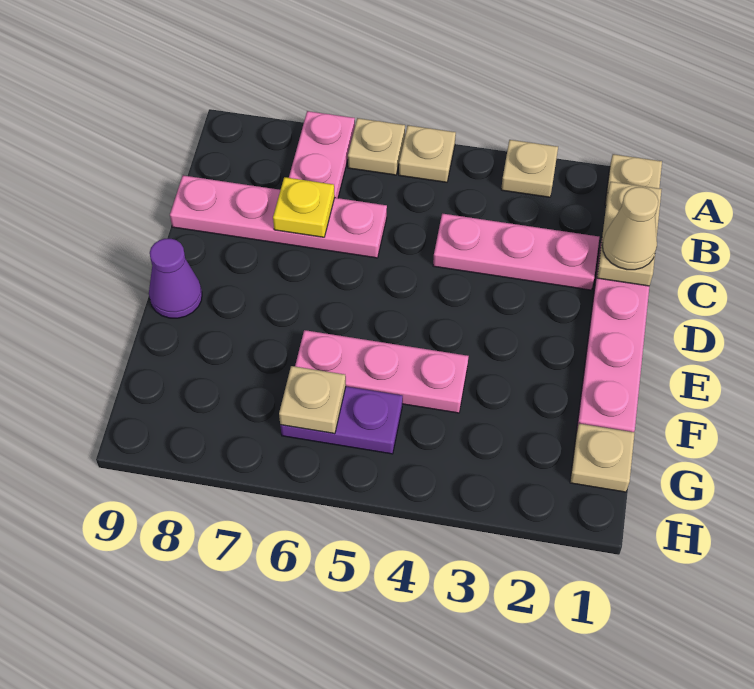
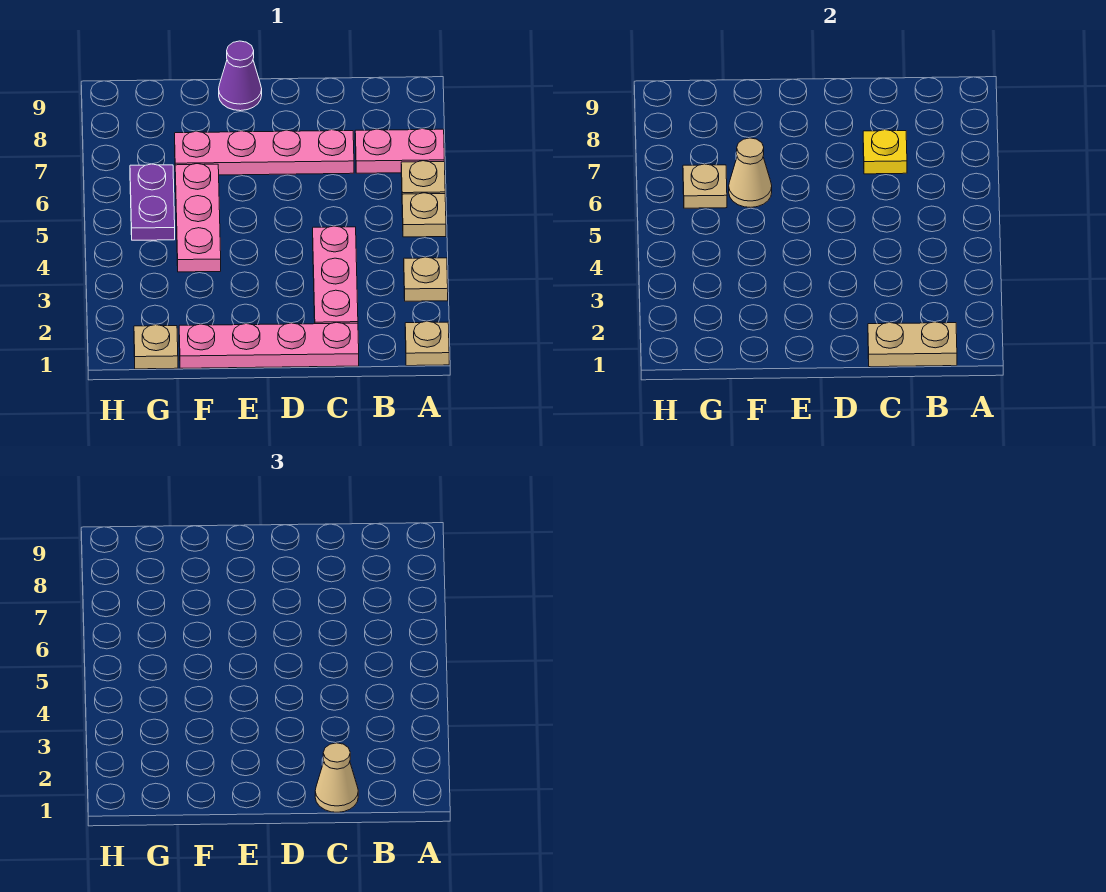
pink plate C6:C9 level 1 -> pink plate C7:F7 level 1
none -> tan cone F6 level 2

